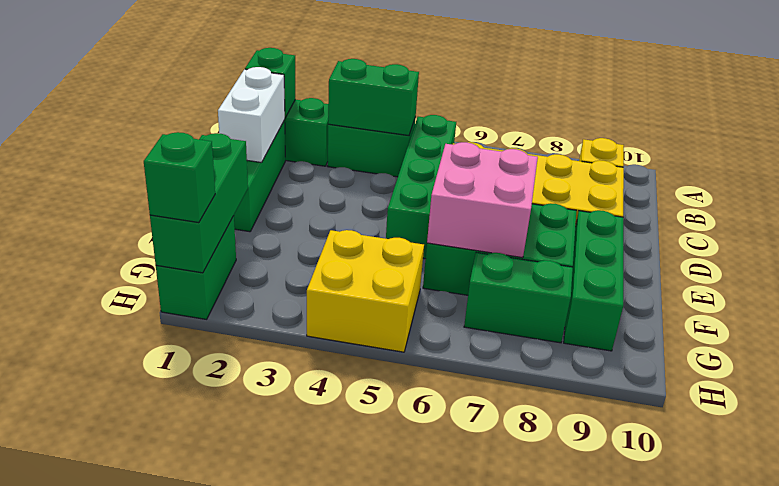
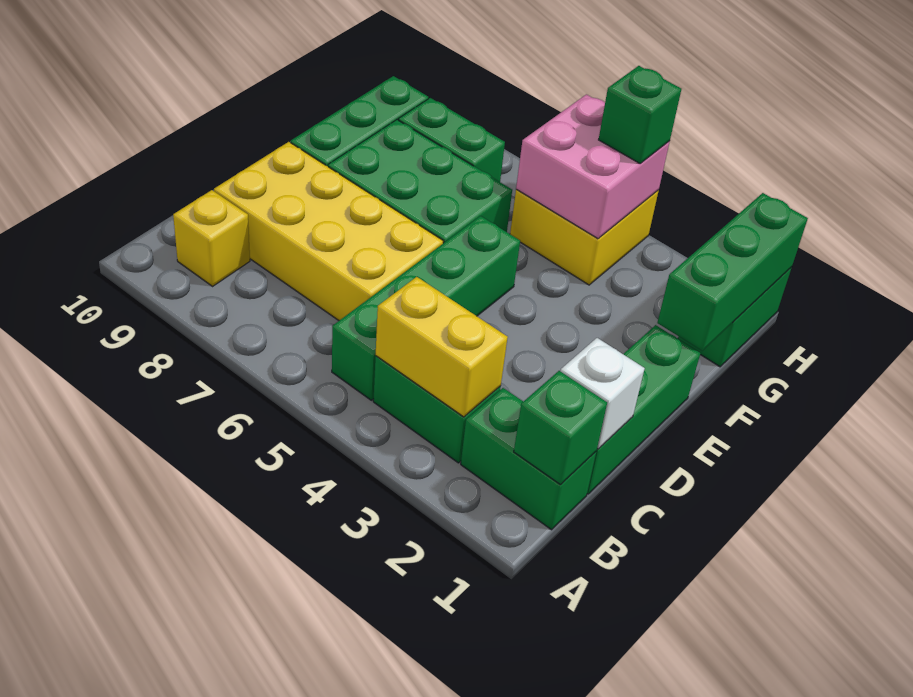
green brick B3:B4 level 2 -> yellow brick B3:B4 level 2
white brick C1:D1 level 2 -> white brick C1 level 2
pink brick E6:F7 level 2 -> pink brick G4:H5 level 2
green brick H1 level 3 -> green brick H4 level 3

